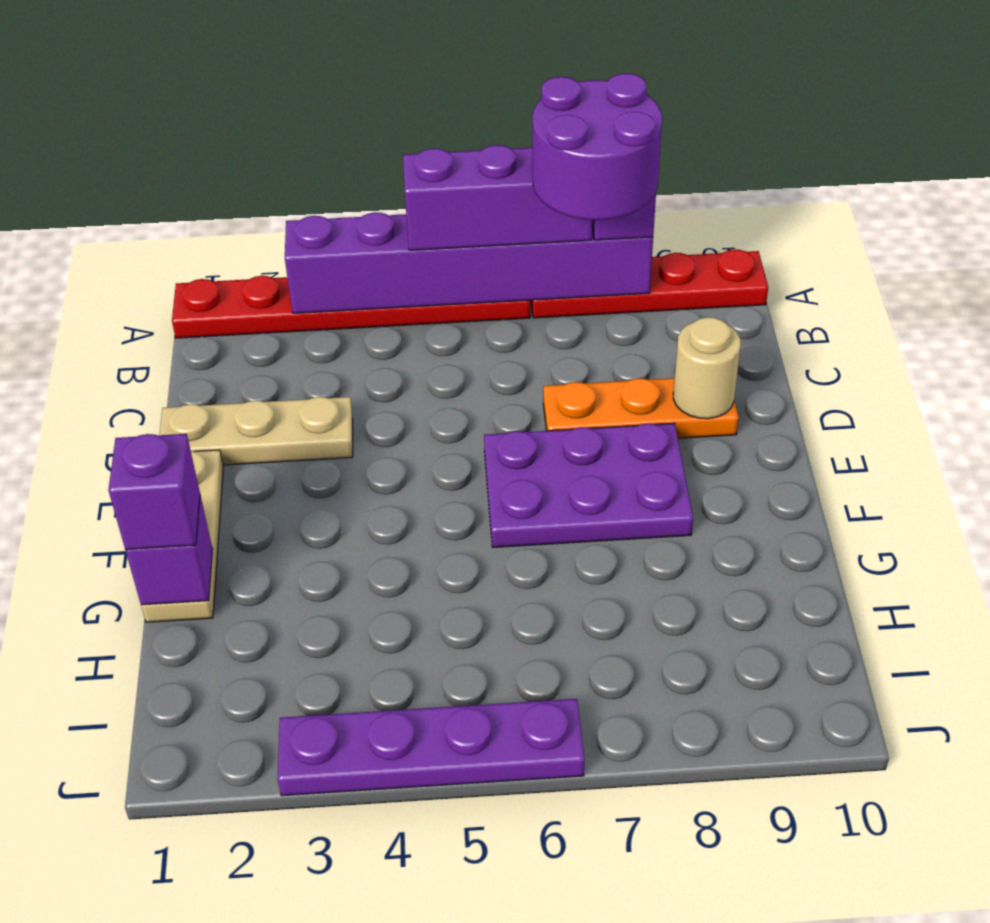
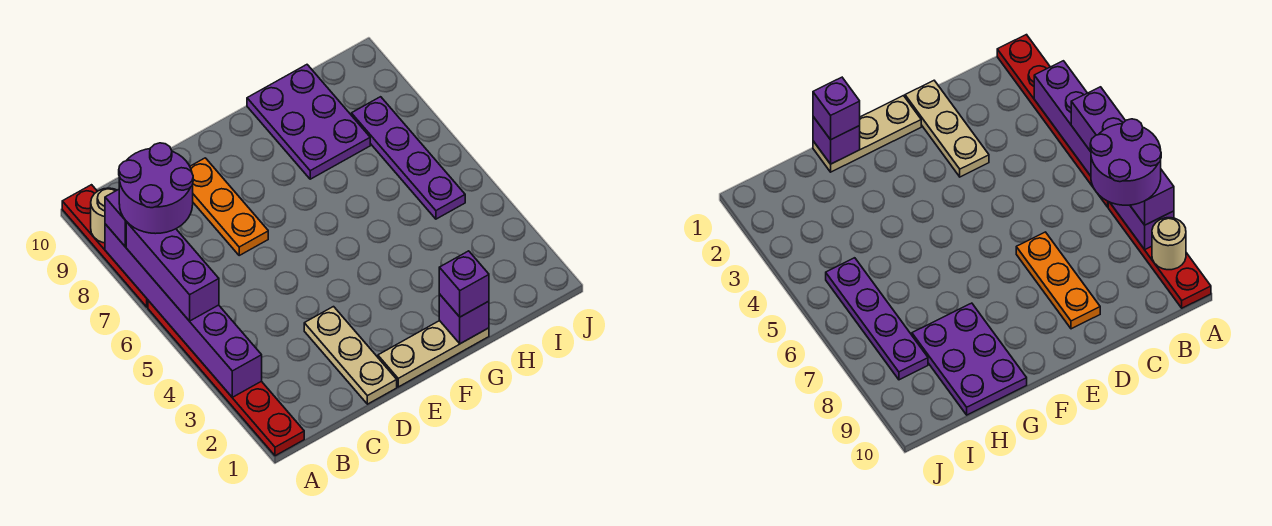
tan round brick D9 level 2 -> tan round brick A9 level 2
purple plate E6:F8 level 1 -> purple plate G8:H10 level 1
purple plate J3:J6 level 1 -> purple plate I5:I8 level 1

